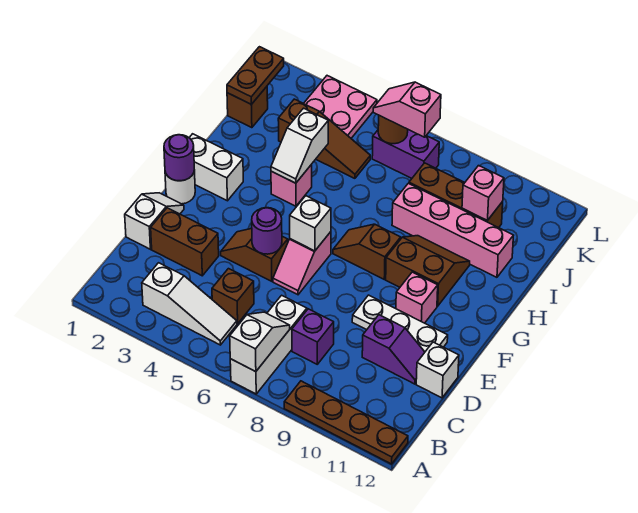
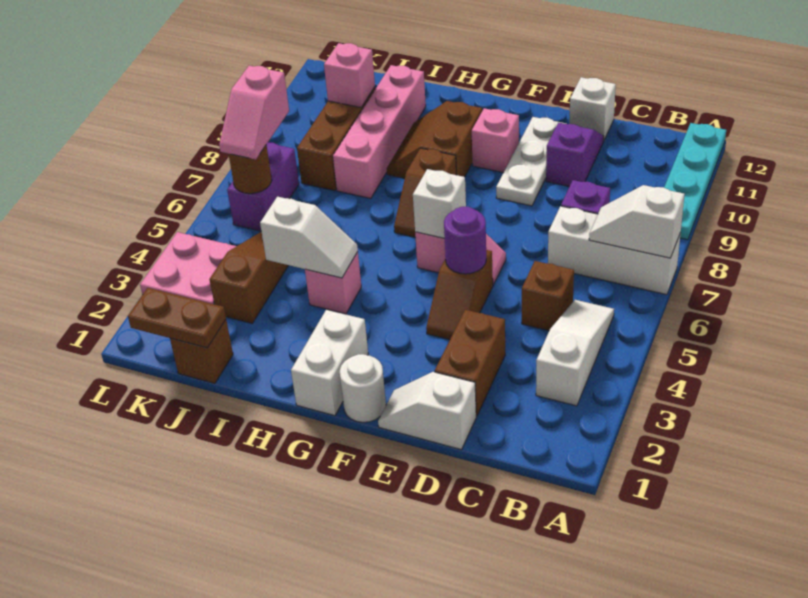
brown plate A9:A12 level 1 -> cyan plate A9:A12 level 1
purple round brick F1 level 2 -> none

